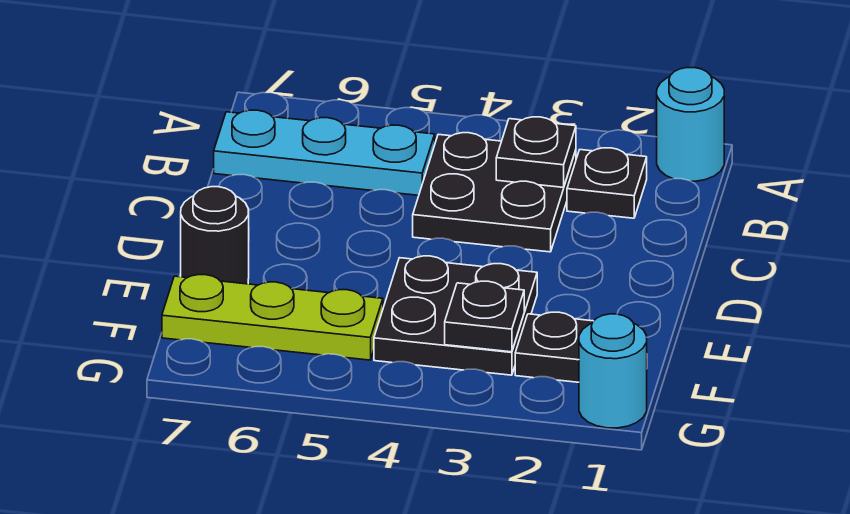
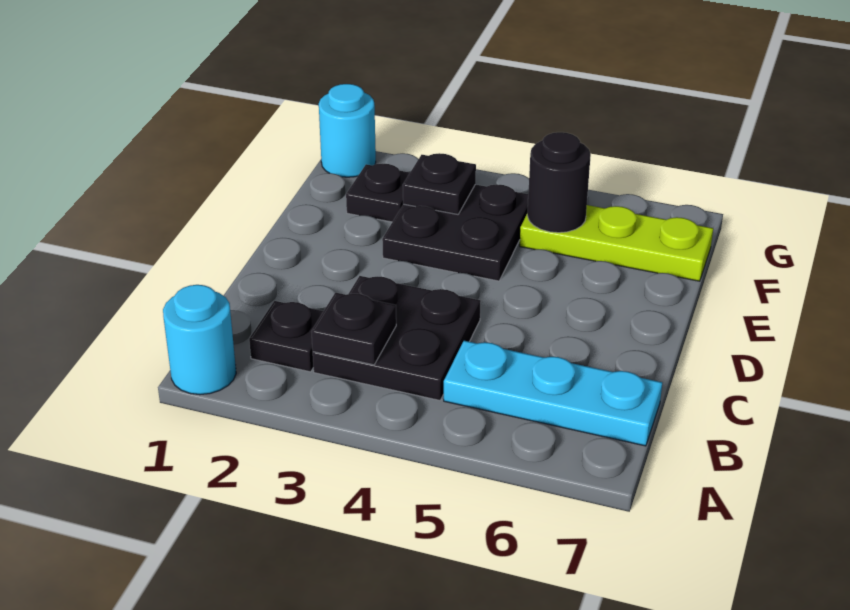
black round brick E7 level 1 -> black round brick F5 level 2

